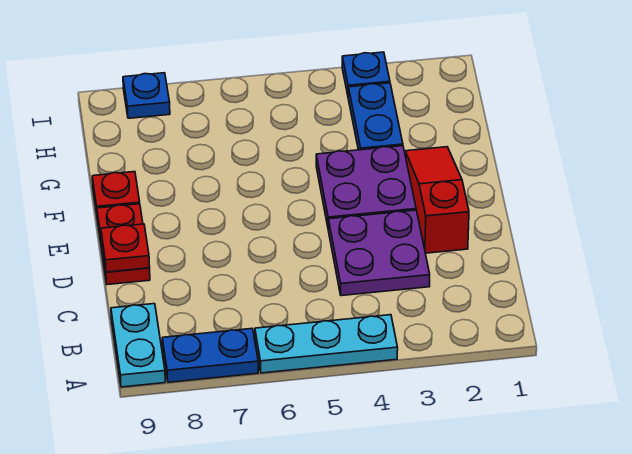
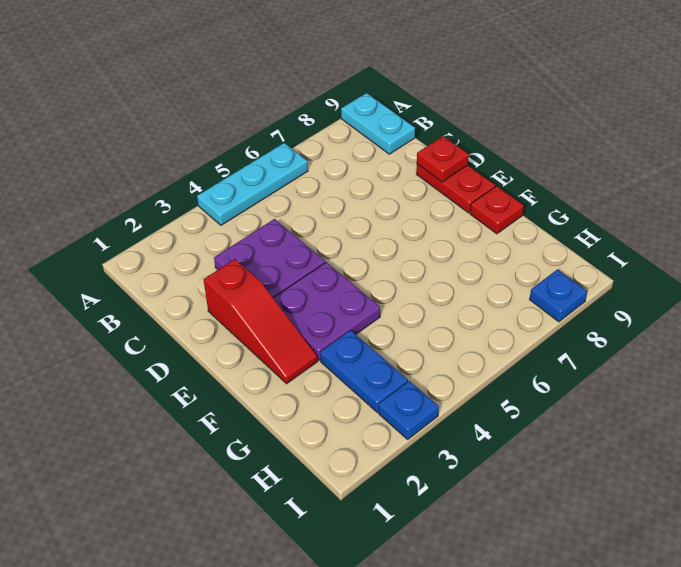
blue plate A7:A8 level 1 -> none

